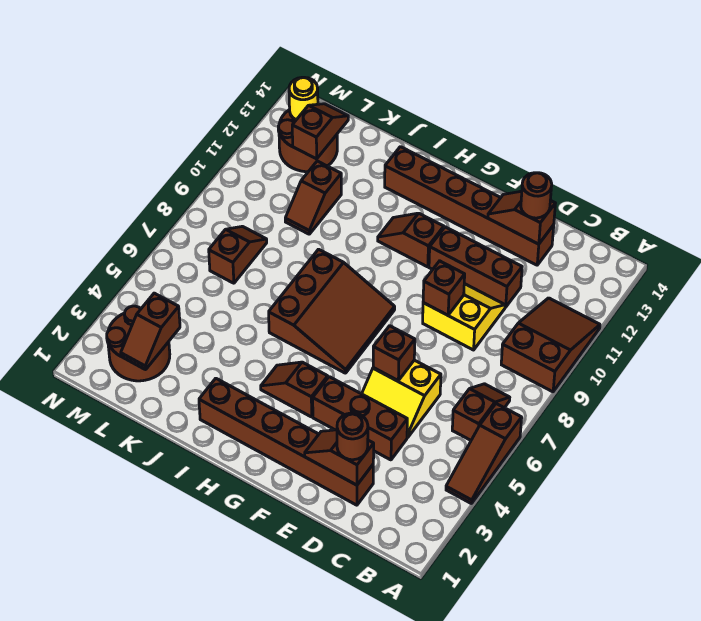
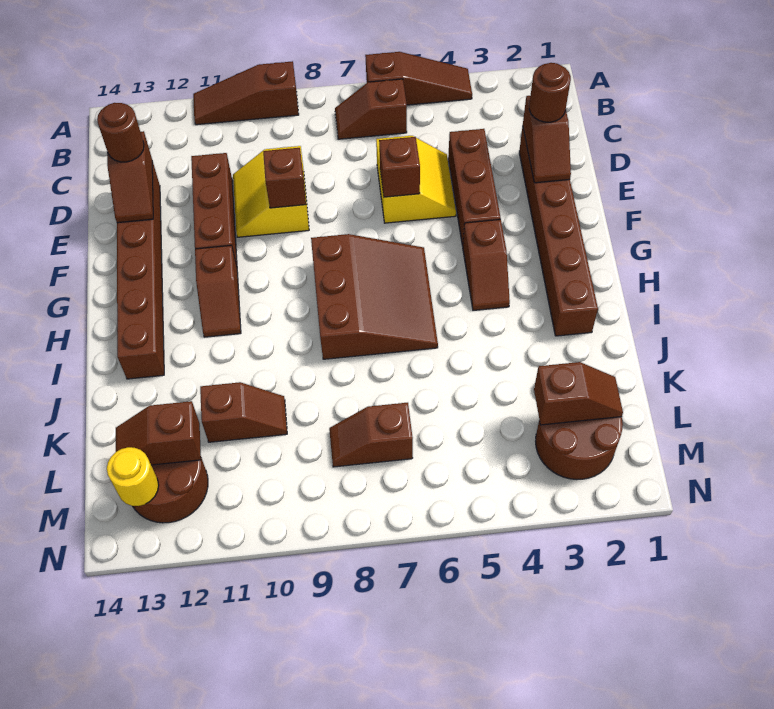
brown slope A9:B11 level 1 top 9 -> brown slope A9:A11 level 1 top 9
brown slope G6:I8 level 1 top I -> brown slope G6:I8 level 1 top 8

